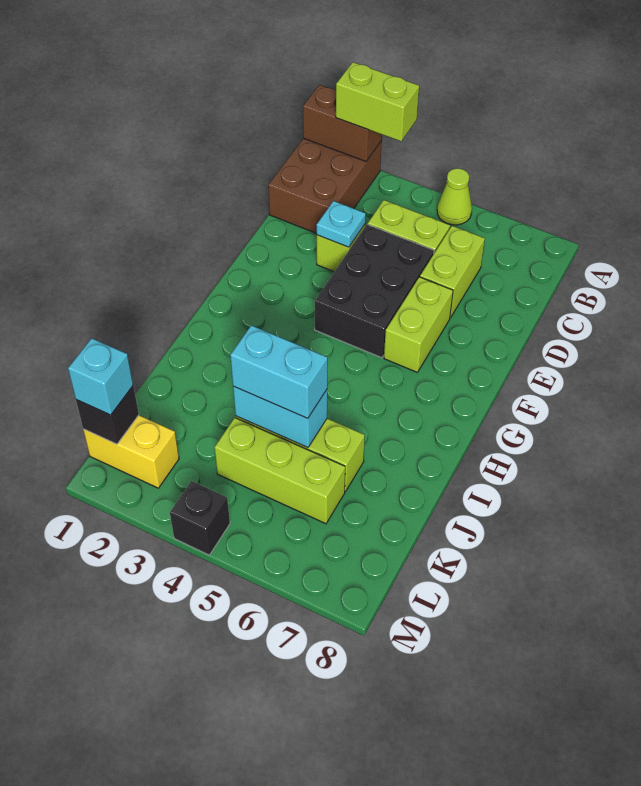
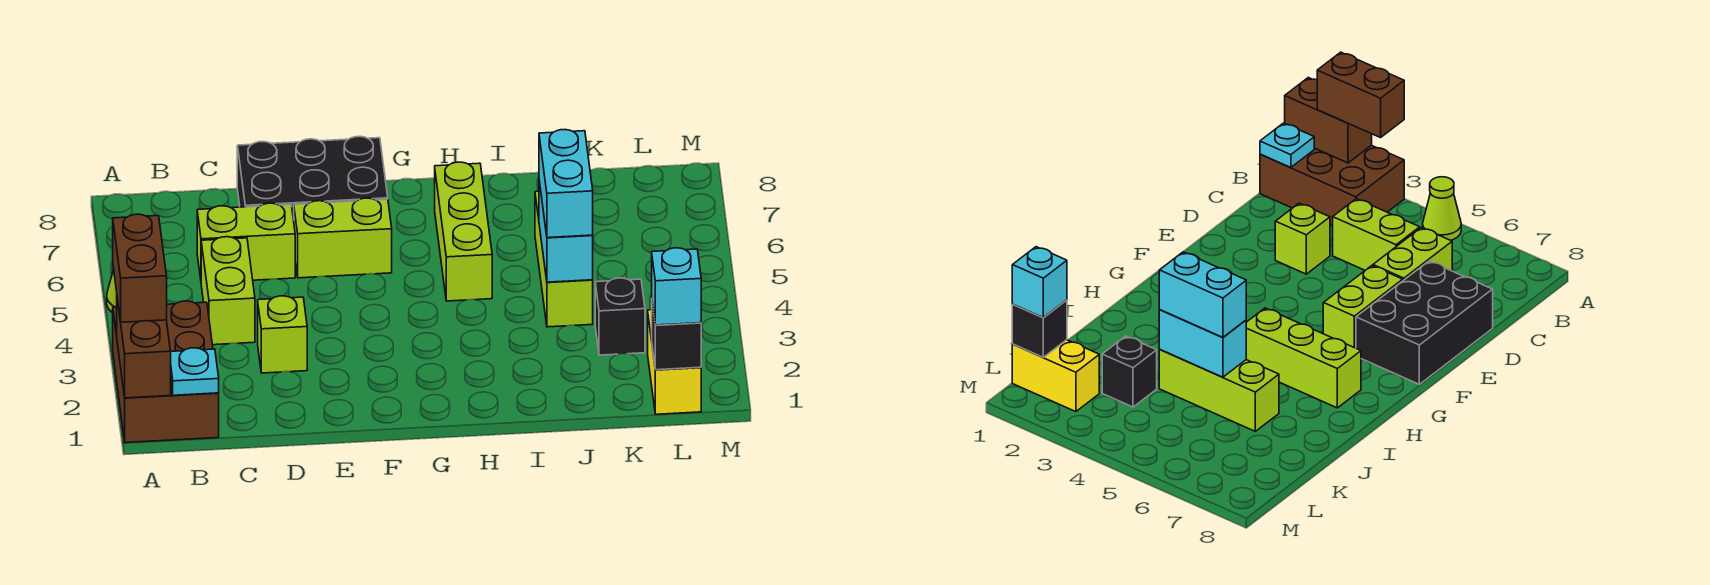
brown brick A1:C2 level 1 -> brown brick A1:B3 level 1
lime brick A2:A3 level 3 -> brown brick A2:A3 level 3
cyan plate D3 level 2 -> cyan plate B1 level 2
black brick D4:F5 level 1 -> black brick D7:F8 level 1
lime brick K4:K6 level 1 -> lime brick H5:H7 level 1
black brick M4 level 1 -> black brick K3 level 1

